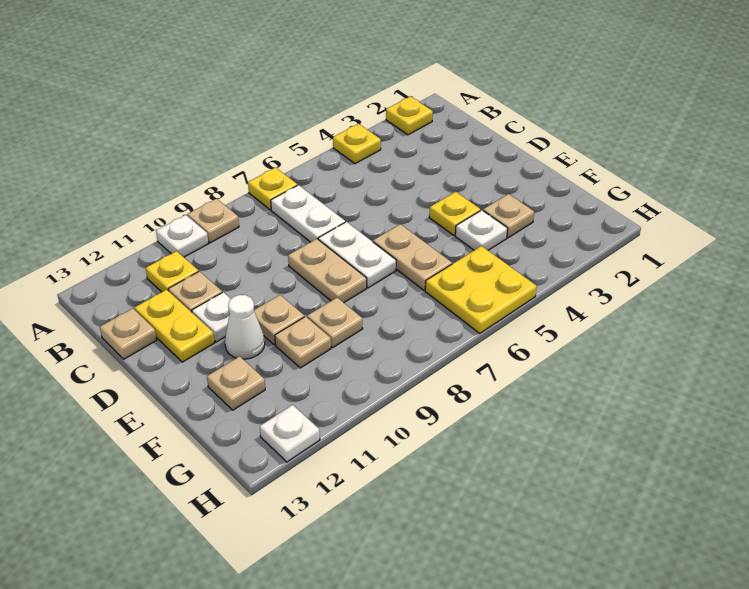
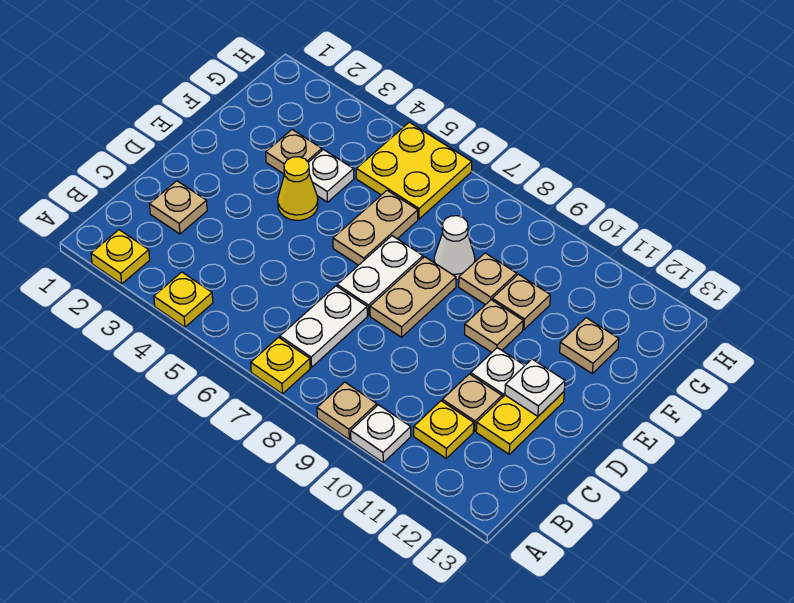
tan plate C13 level 1 -> tan plate C2 level 1
yellow plate E4 level 1 -> yellow cone E4 level 1
white cone E11 level 1 -> white cone F8 level 1
white plate H12 level 1 -> white plate D12 level 2

